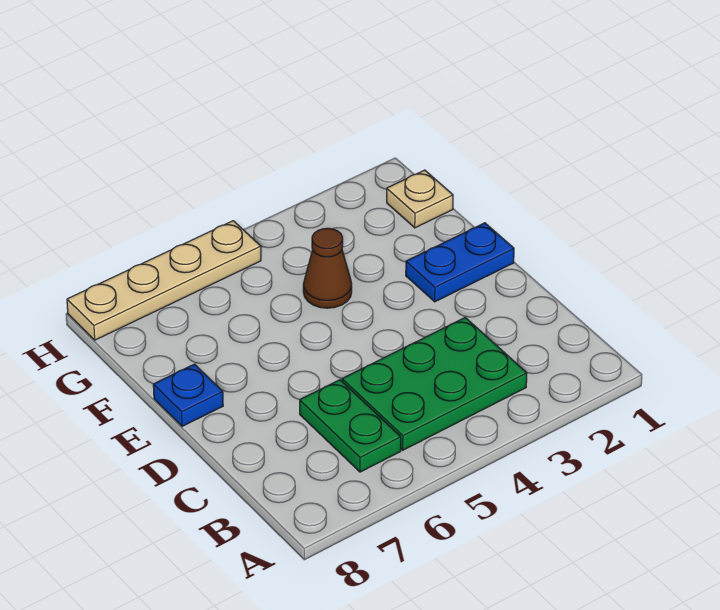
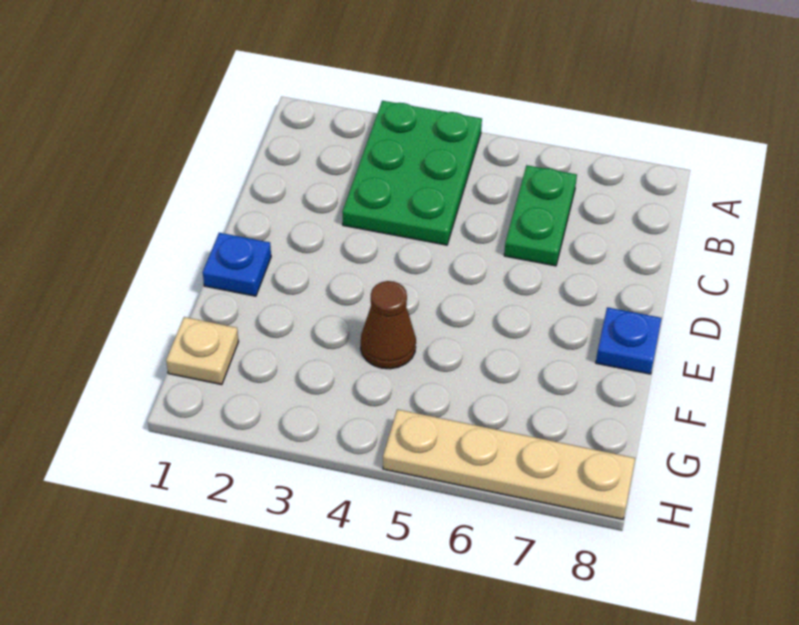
green plate B3:C5 level 1 -> green plate A3:C4 level 1
blue plate E1:E2 level 1 -> blue plate E1 level 1

